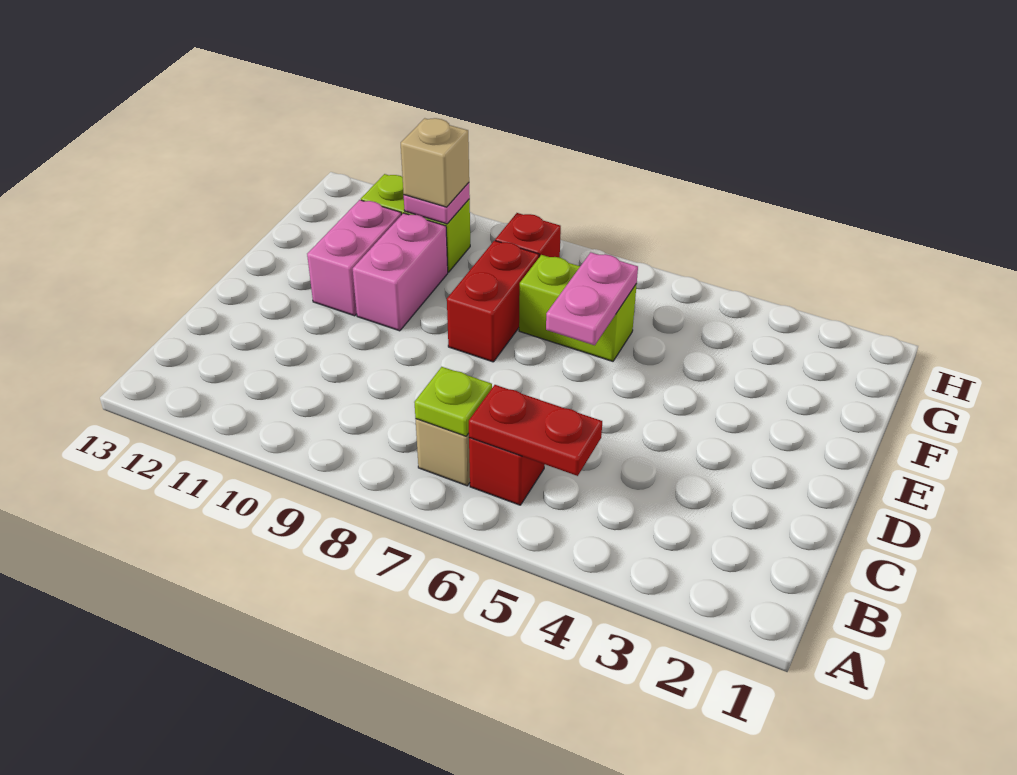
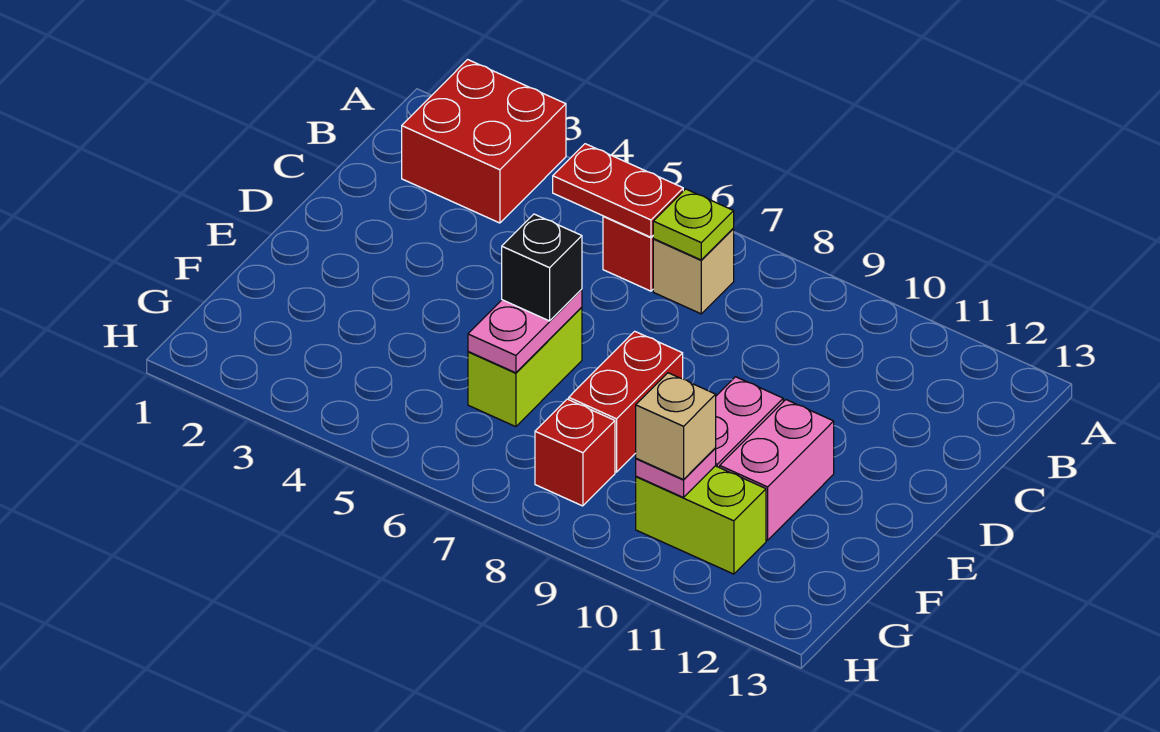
none -> red brick A2:B3 level 1
none -> black brick E6 level 3
lime brick F6:F7 level 1 -> lime brick E6:F6 level 1

